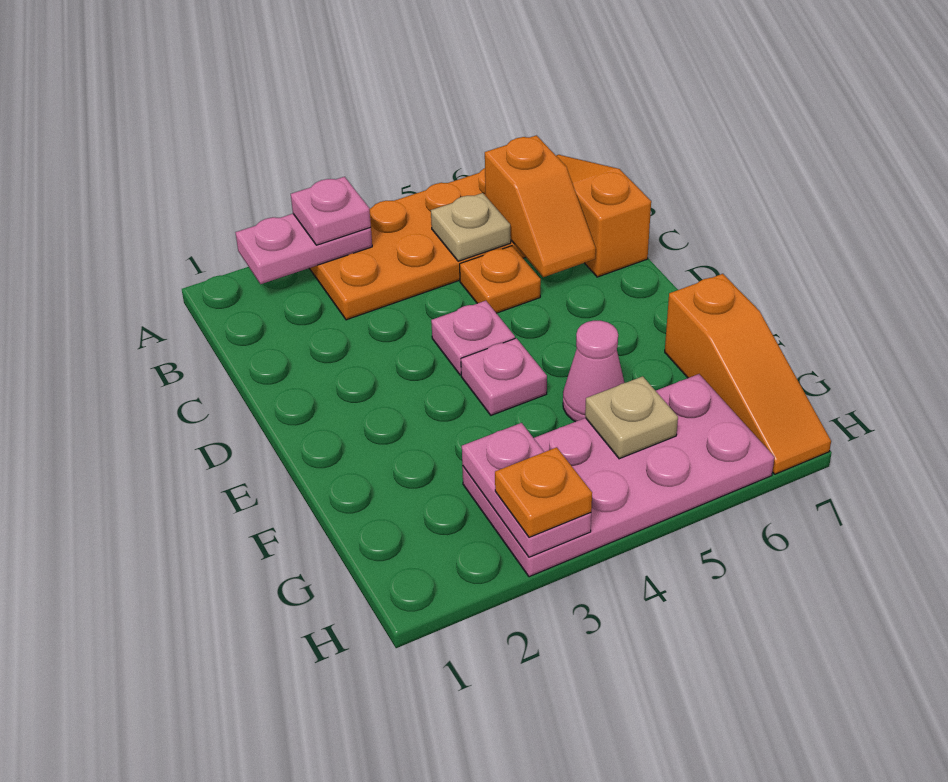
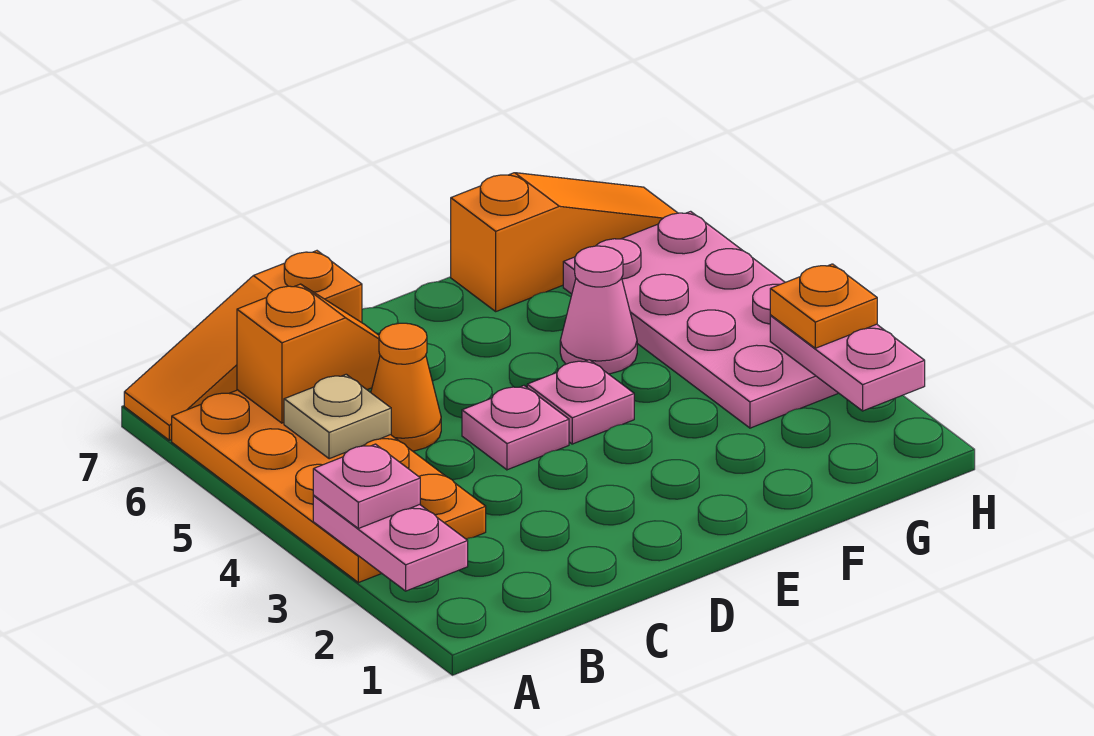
orange plate C5 level 1 -> orange cone C5 level 1
pink plate G3:H3 level 2 -> pink plate H2:H3 level 2
tan plate G5 level 2 -> none

